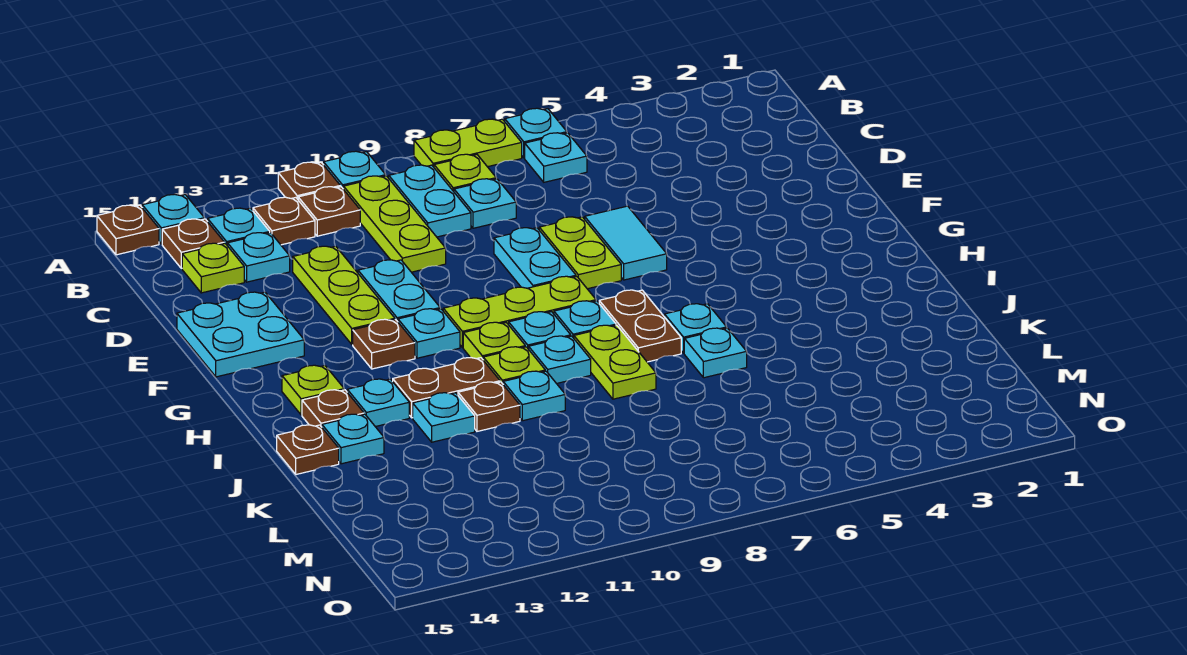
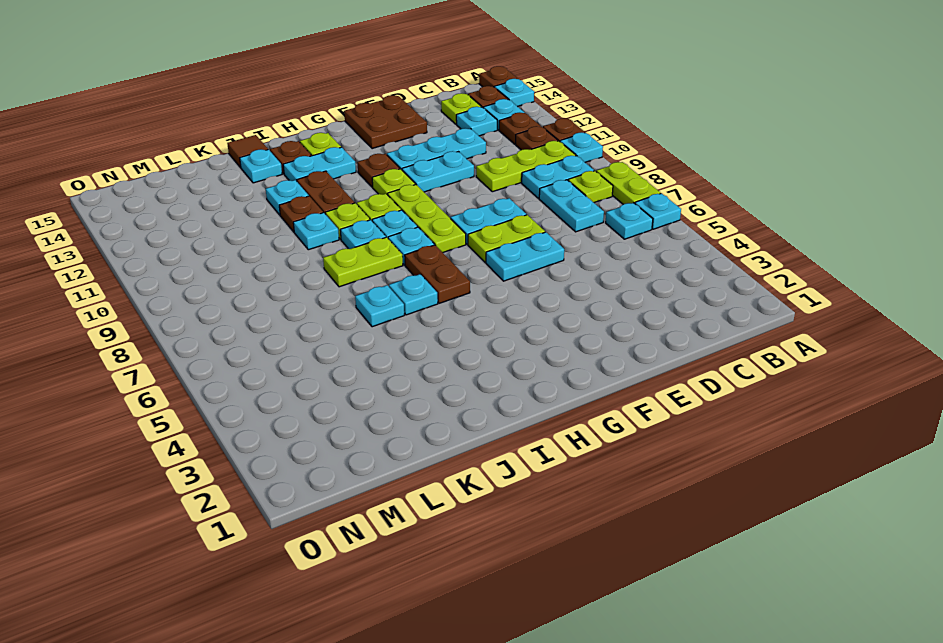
cyan plate C8 level 1 -> cyan plate C7:C8 level 1
lime plate D12:F12 level 1 -> cyan plate D12:F12 level 1
cyan tile E6:F6 level 1 -> cyan plate E6:F6 level 1
cyan plate E14:F15 level 1 -> brown plate E14:F15 level 1
cyan plate G11 level 1 -> lime plate G11 level 1
brown plate H7:I7 level 1 -> brown plate H6:H7 level 1
cyan plate I13 level 1 -> cyan plate H13:I13 level 1
brown plate J15 level 1 -> brown tile J15 level 1

